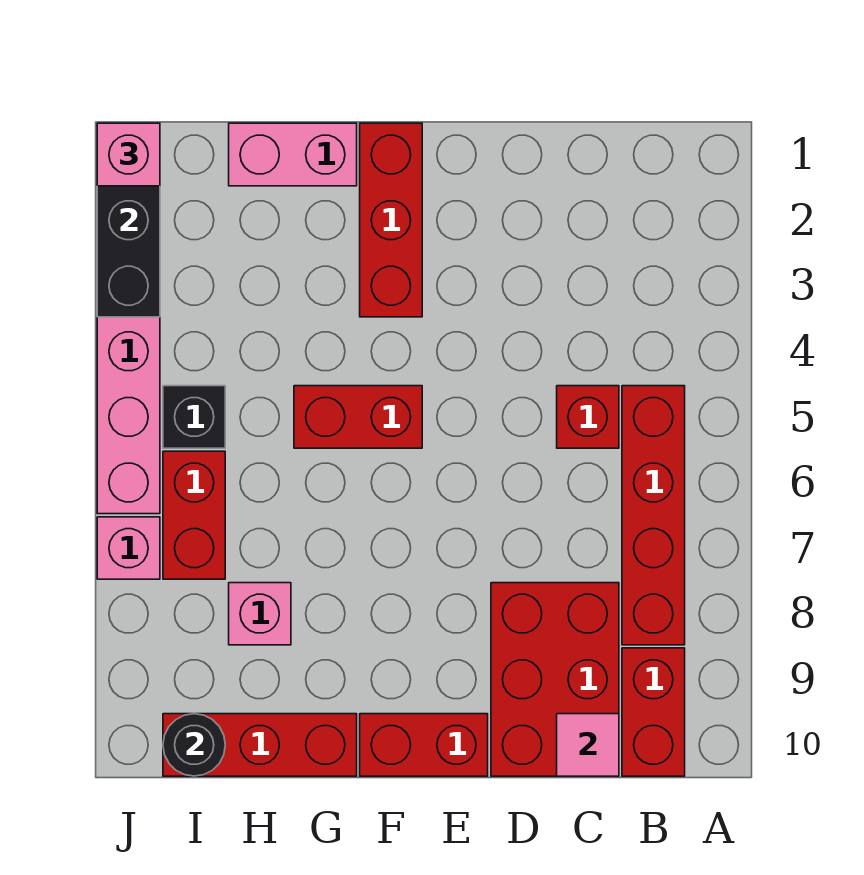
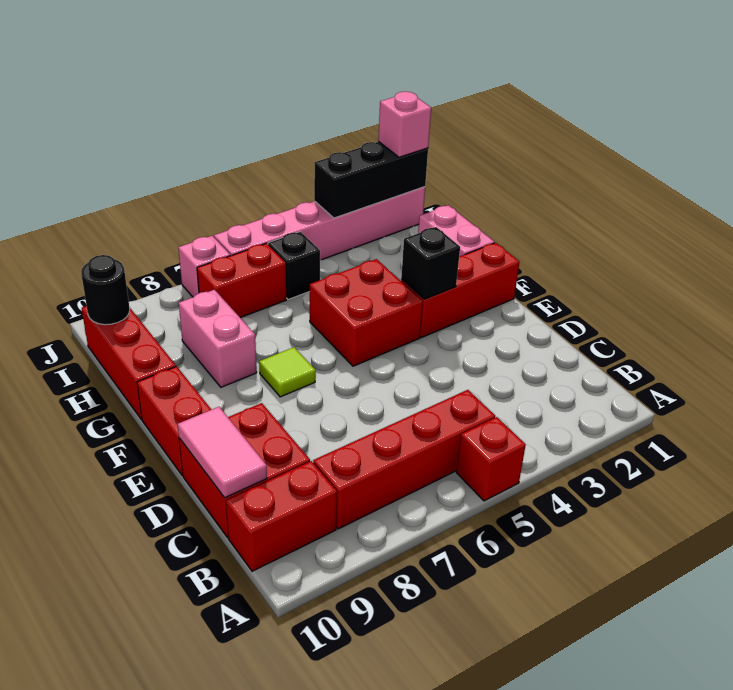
red brick C5 level 1 -> red brick A5 level 1
red brick C8:D10 level 1 -> red brick C9:D10 level 1
pink tile C10 level 2 -> pink tile C10:D10 level 2
none -> black brick F3 level 2
red brick F5:G5 level 1 -> red brick F4:G5 level 1
none -> lime tile F7 level 1
pink brick H8 level 1 -> pink brick G8:H8 level 1

